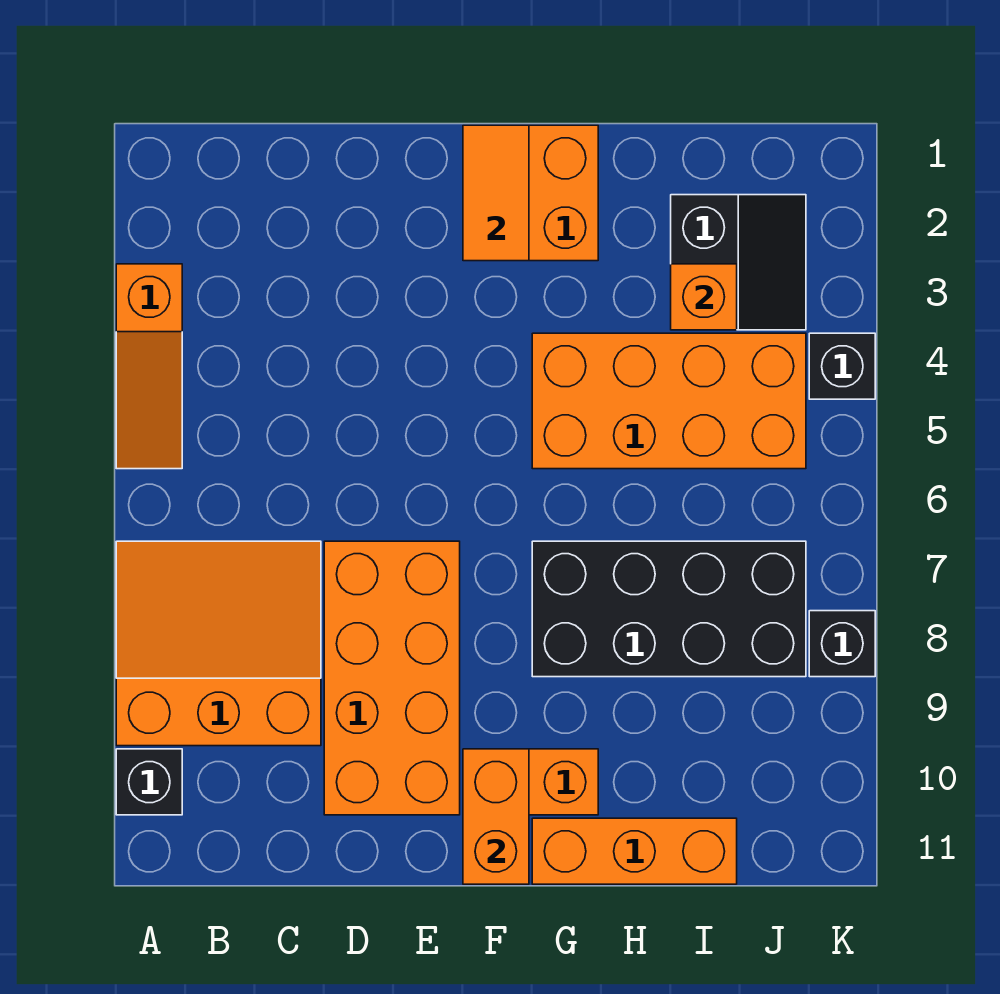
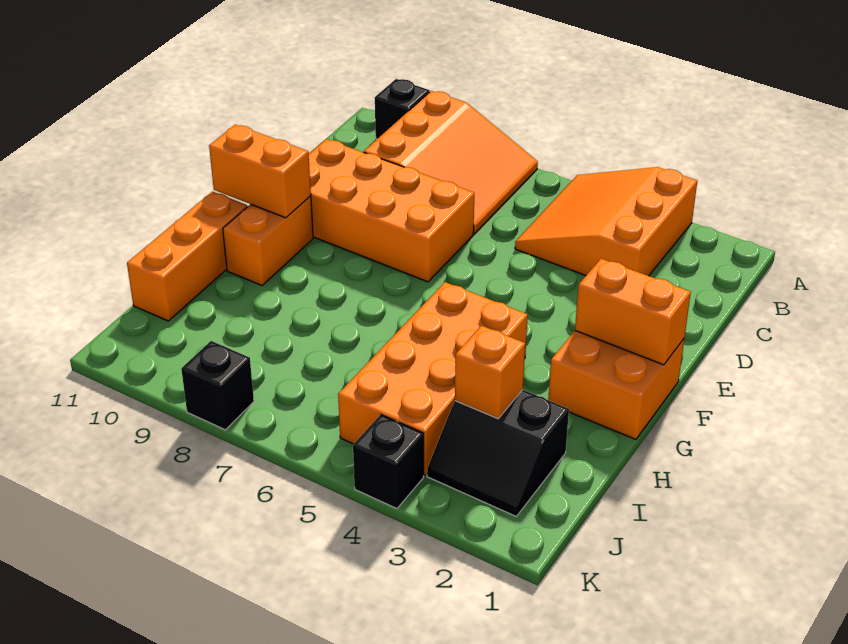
orange slope A3:A5 level 1 top 3 -> orange slope A3:C5 level 1 top 3
orange tile F1:F2 level 2 -> orange brick F1:F2 level 2
black brick G7:J8 level 1 -> none

